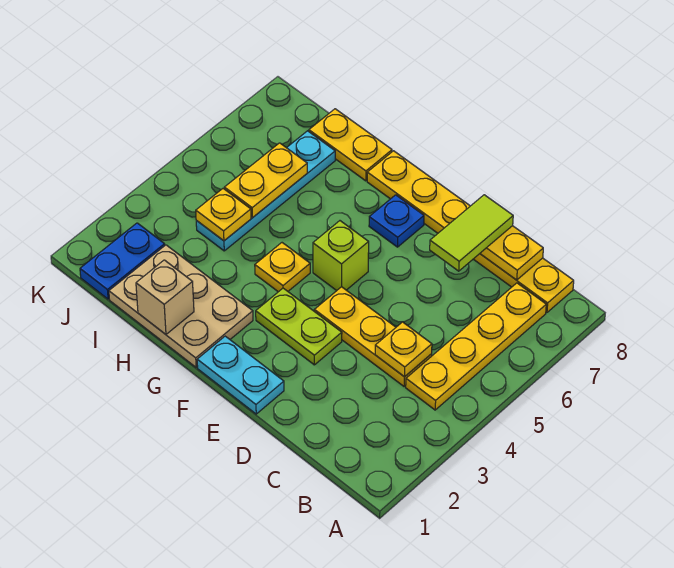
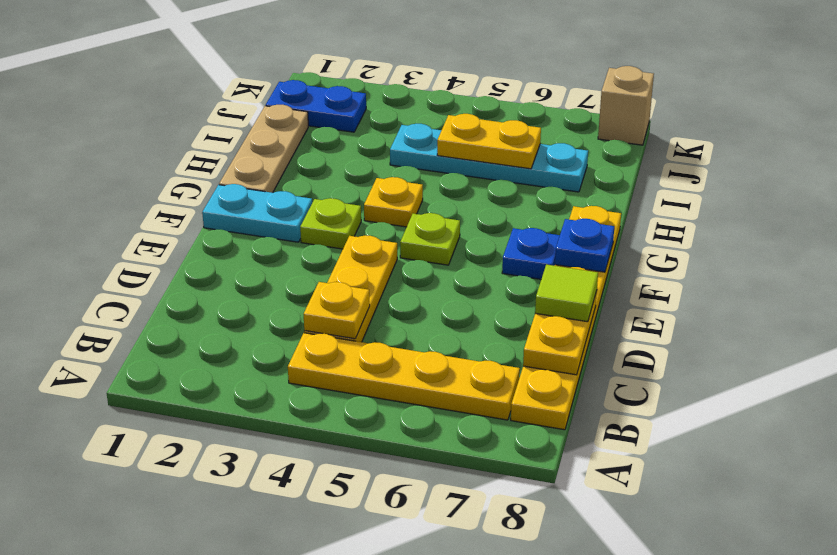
lime tile D7:D8 level 3 -> lime tile D8 level 3
cyan plate E1:F1 level 1 -> cyan plate F1:F2 level 1
lime plate E3:F3 level 1 -> lime plate F3 level 1
lime brick F5 level 1 -> lime plate F5 level 1
none -> blue plate F8 level 2
tan plate G1:I2 level 1 -> tan plate G1:I1 level 1
tan brick H1 level 2 -> tan brick K8 level 1
yellow plate H8:I8 level 1 -> none
yellow plate I4 level 2 -> none

